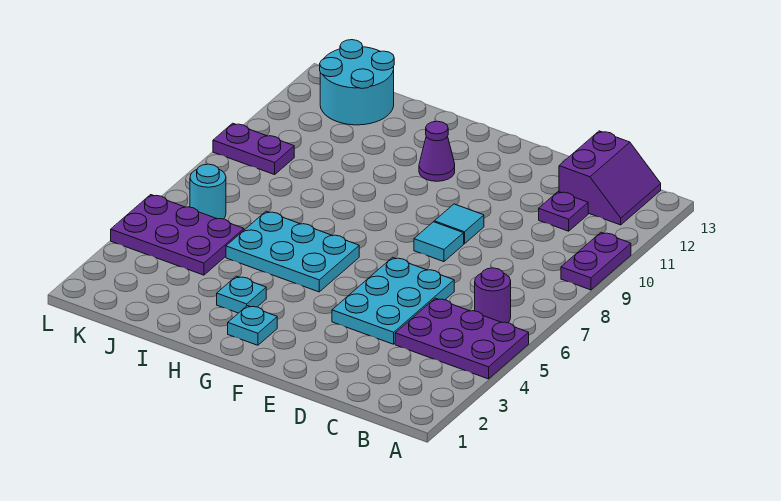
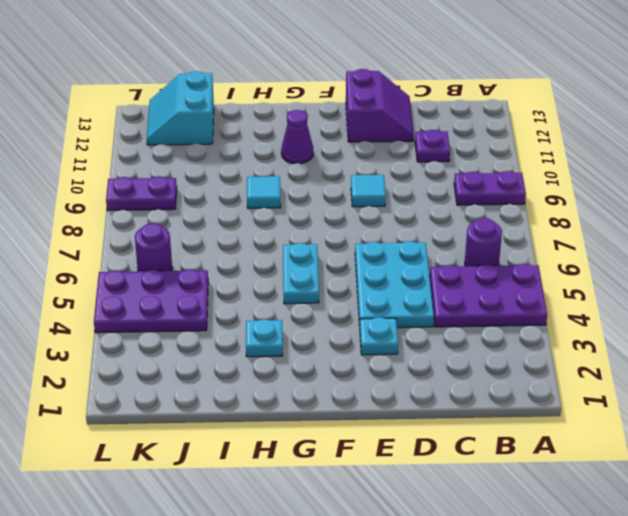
purple plate A9:A10 level 1 -> purple plate A9:B9 level 1
purple slope B12:C13 level 1 top C -> purple slope D12:E13 level 1 top E
cyan tile E8 level 1 -> cyan tile H9 level 1
cyan plate G2 level 1 -> cyan plate E3 level 1
cyan plate G5:I6 level 1 -> cyan plate G5:G6 level 1
cyan round brick J12:K13 level 1 -> cyan slope J12:K13 level 1 top J
cyan round brick K6 level 1 -> purple round brick K6 level 1

